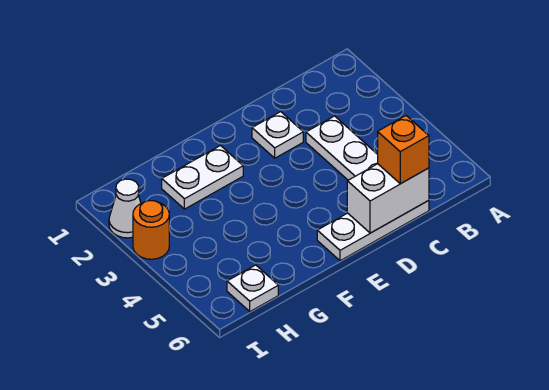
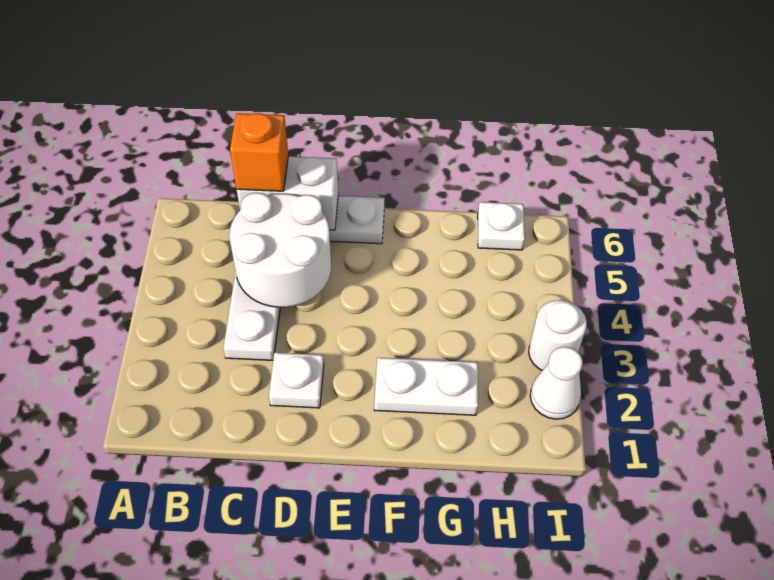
none -> white round brick C4:D5 level 2
orange round brick I3 level 1 -> white round brick I3 level 1

